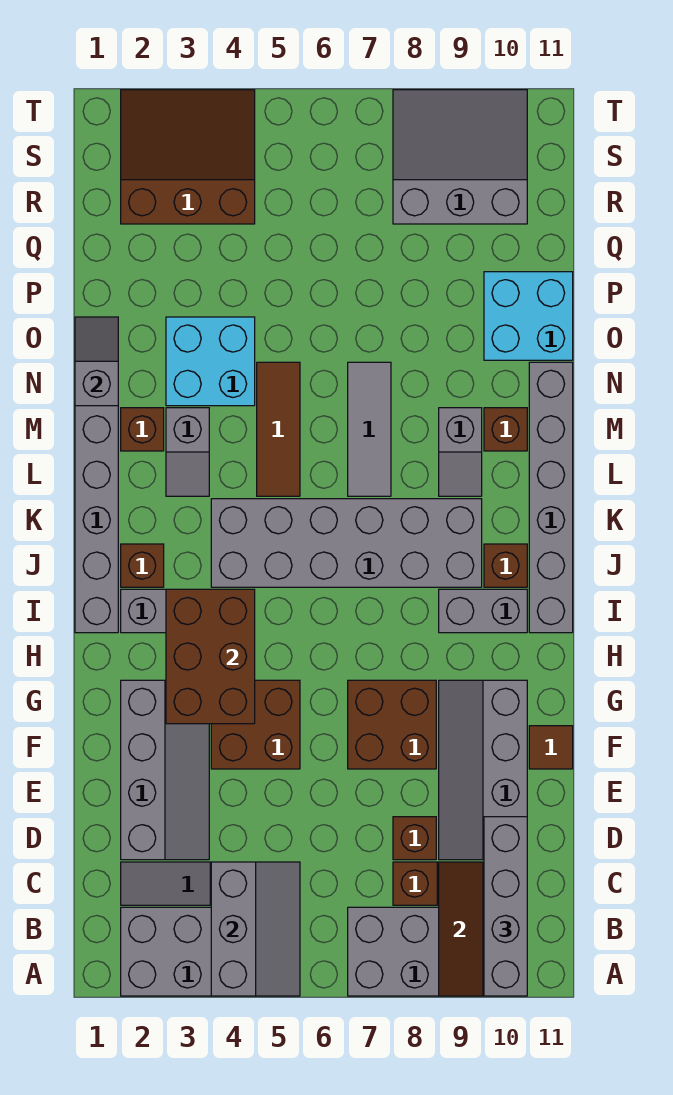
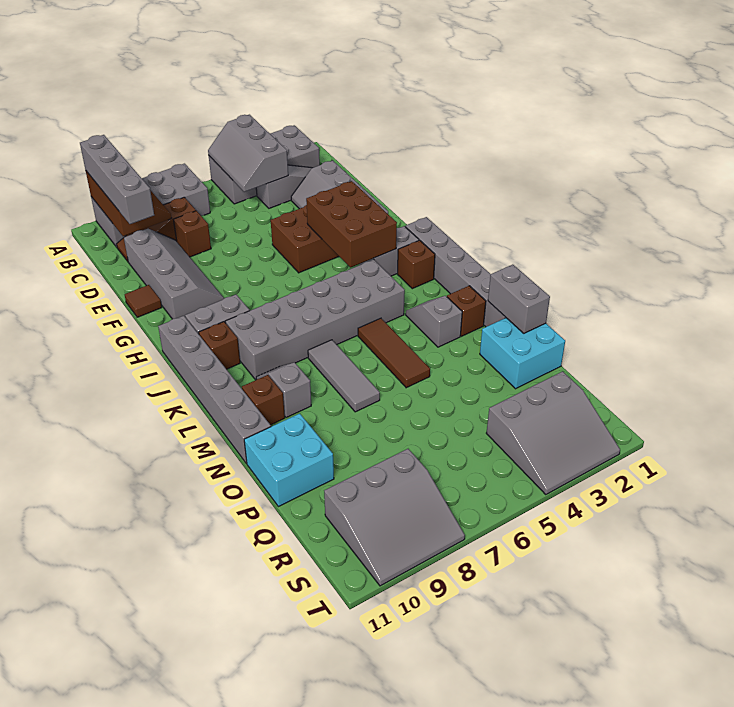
brown brick F7:G8 level 1 -> none
grey slope N1:O1 level 2 top N -> grey brick N1:O1 level 2
cyan brick N3:O4 level 1 -> cyan brick O1:P2 level 1
brown slope R2:T4 level 1 top R -> grey slope R2:T4 level 1 top R

